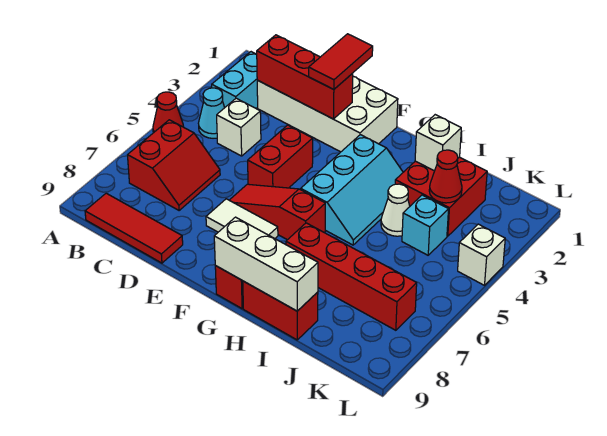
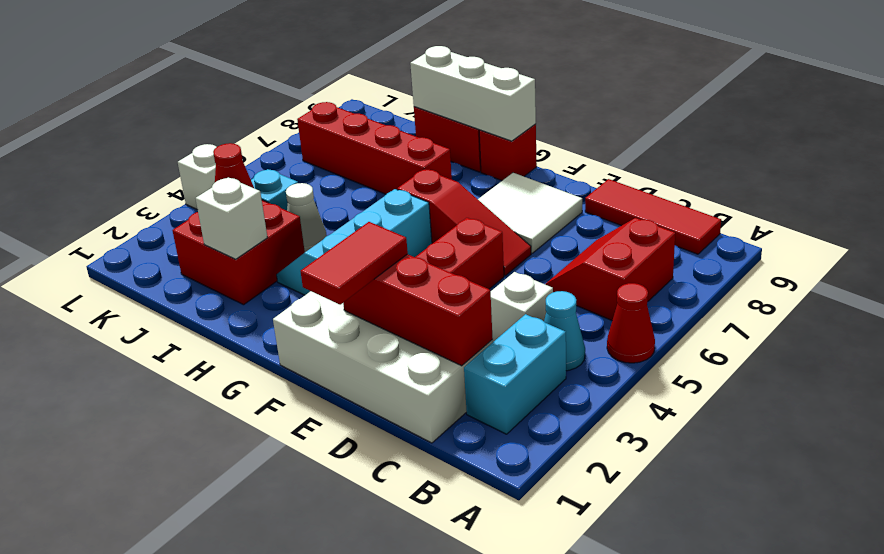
white tile E7:F7 level 1 -> white tile E7:F8 level 1

